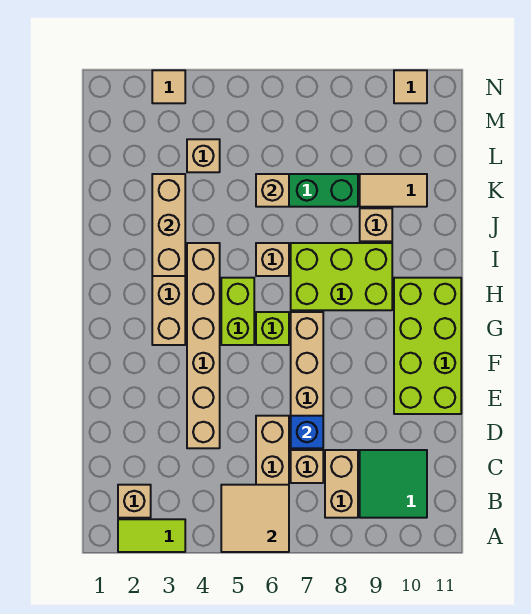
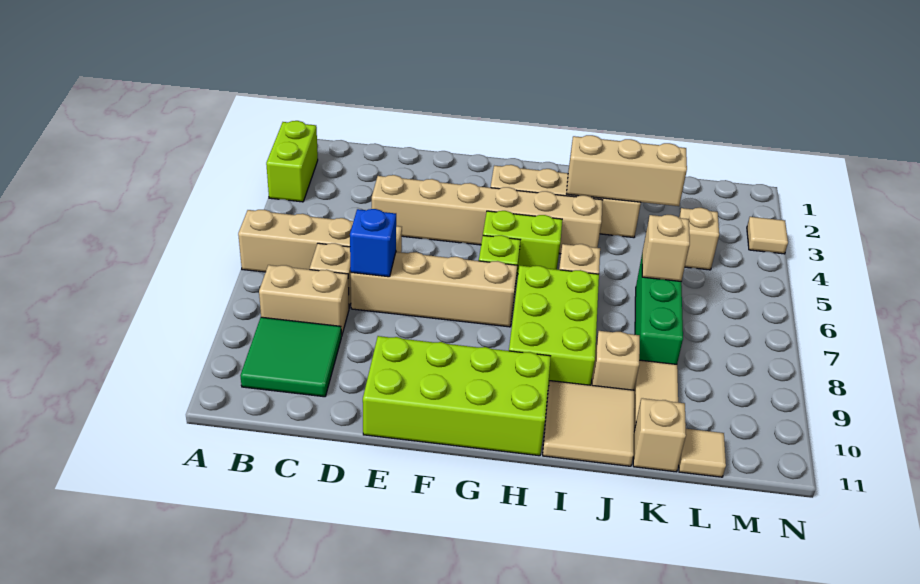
lime tile A2:A3 level 1 -> lime brick A2:A3 level 1
tan tile A5:B6 level 2 -> tan tile I10:J11 level 1
tan brick B2 level 1 -> tan brick K11 level 1
tan tile N10 level 1 -> tan tile L11 level 1

